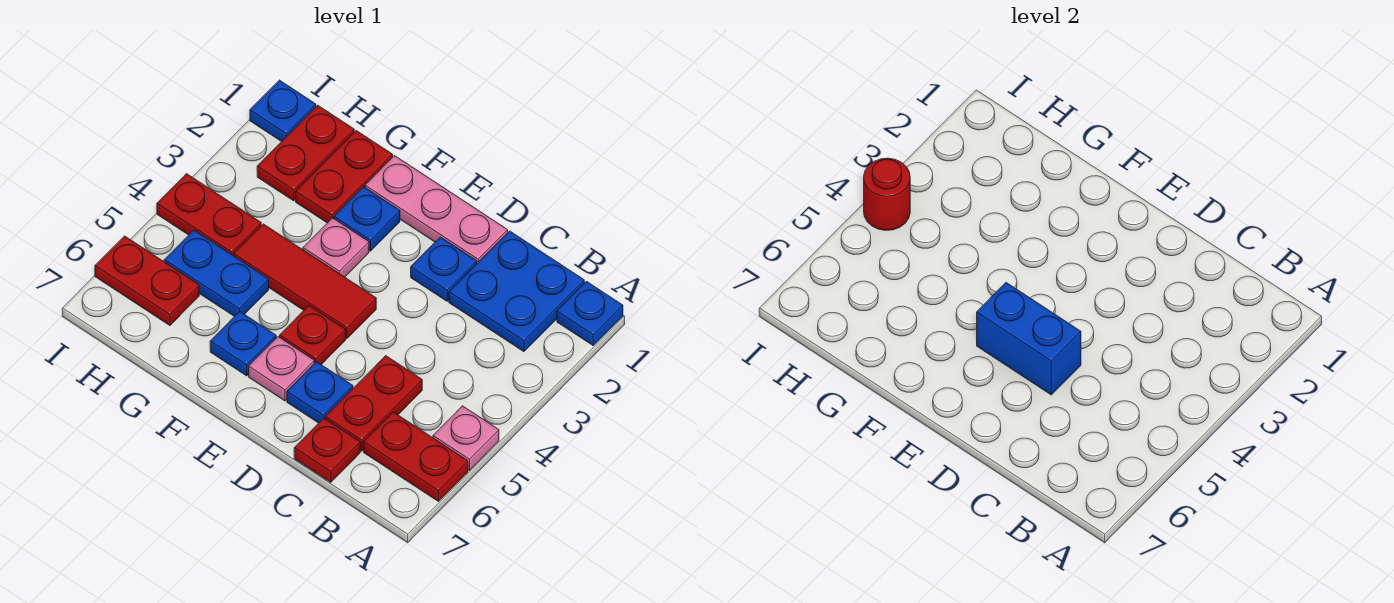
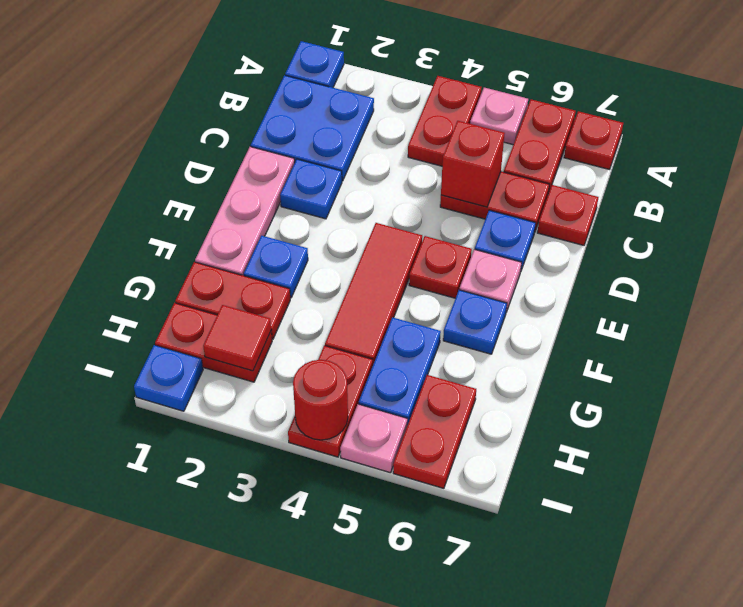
none -> red plate A4:B4 level 1
none -> red plate A7 level 1
none -> red brick C5 level 2
blue brick D5:E5 level 2 -> none
pink plate F3 level 1 -> pink plate I5 level 1
none -> red tile H2 level 2

